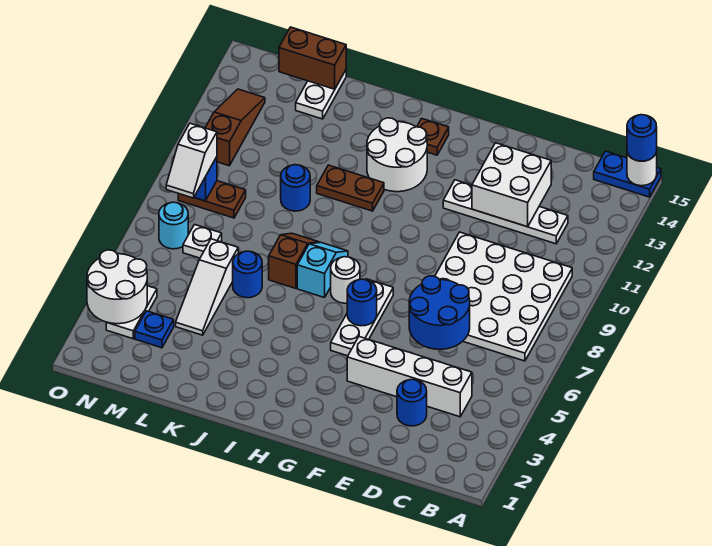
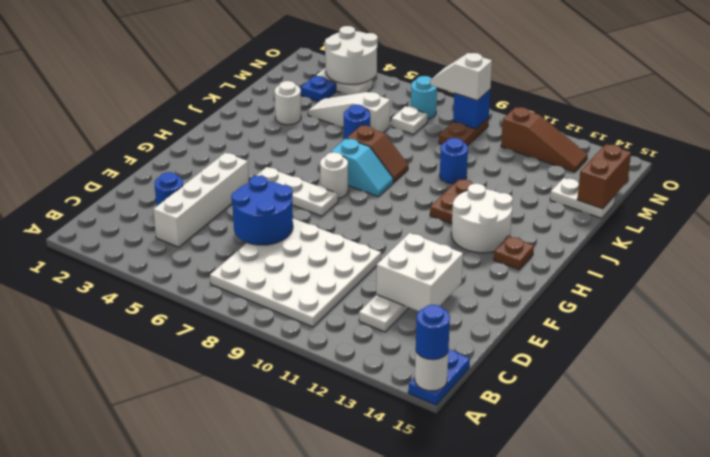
blue round brick G6 level 2 -> none
none -> white round brick K3 level 1

